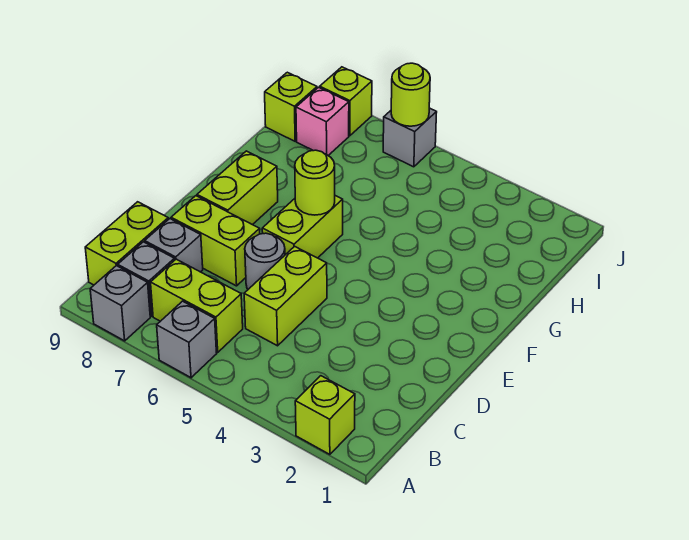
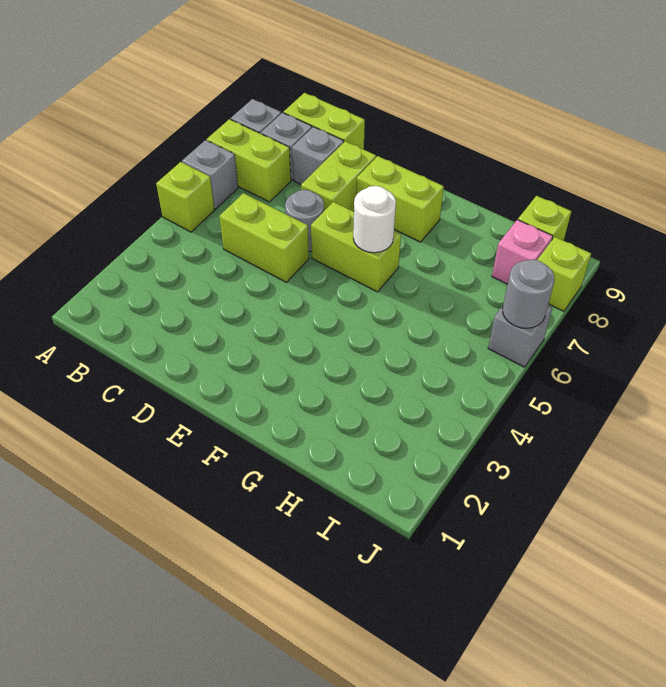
lime brick A2 level 1 -> lime brick A5 level 1
lime brick B6:B7 level 1 -> lime brick A7:B7 level 1
lime round brick F6 level 2 -> white round brick F6 level 2
lime round brick J6 level 2 -> grey round brick J6 level 2

